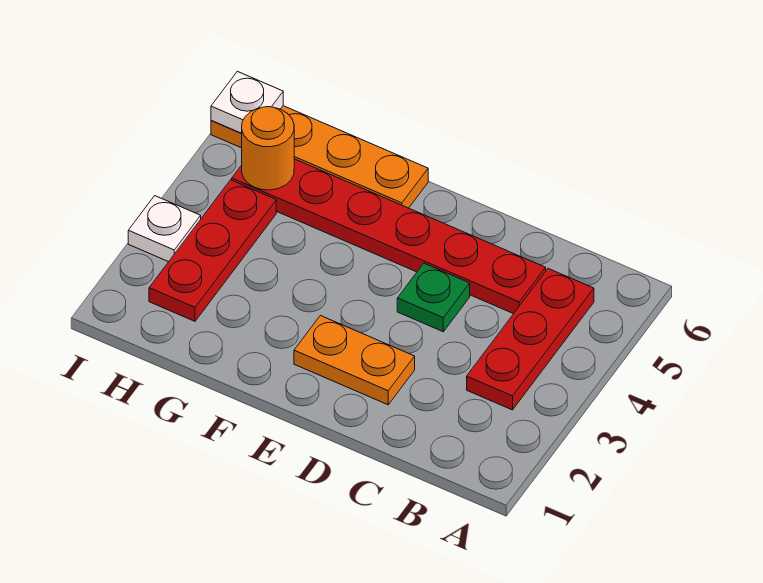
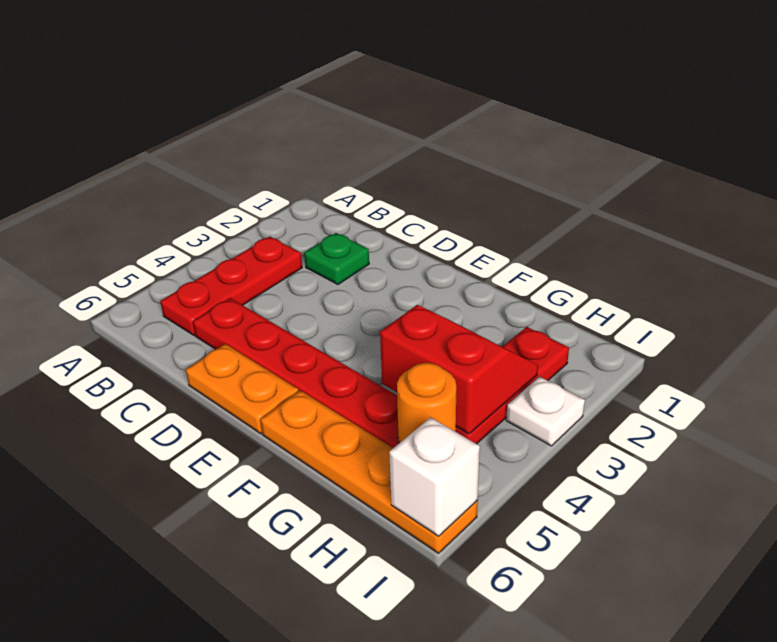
orange plate D2:E2 level 1 -> orange plate D6:E6 level 1
green plate D4 level 1 -> green plate C2 level 1
none -> red slope G3:H4 level 2 top 4
white plate I6 level 2 -> white brick I6 level 2

